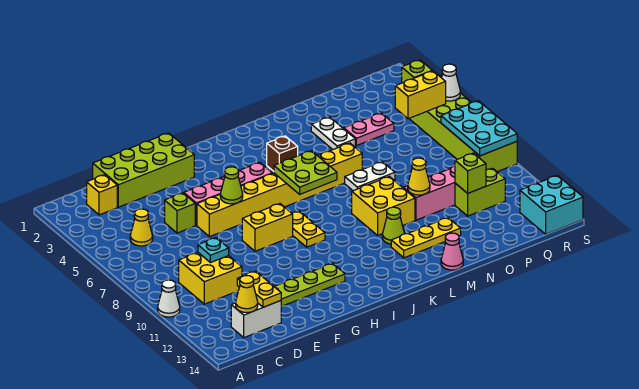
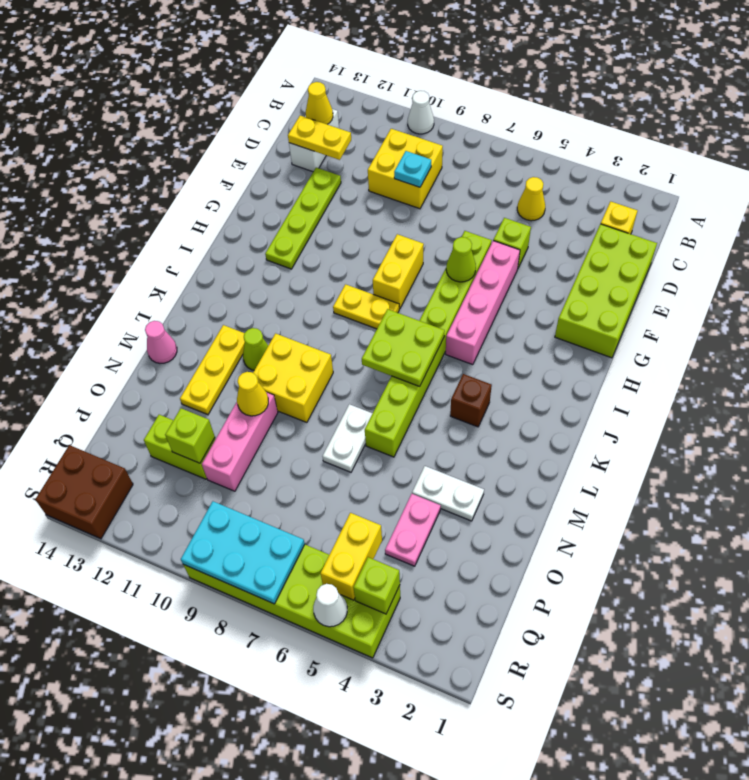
yellow brick F6:M6 level 1 -> lime brick F6:M6 level 1
lime brick P11:Q11 level 1 -> lime brick P11:P12 level 1
cyan brick R13:S14 level 1 -> brown brick R13:S14 level 1

